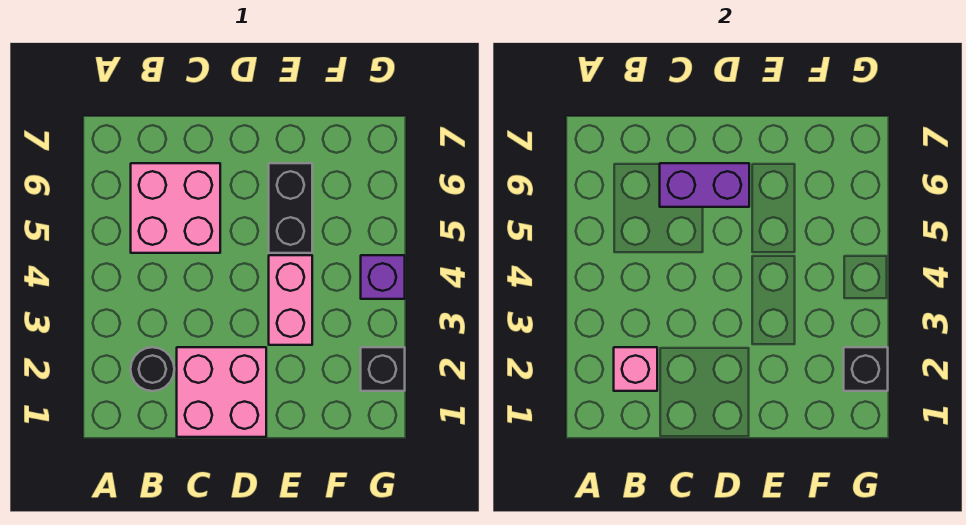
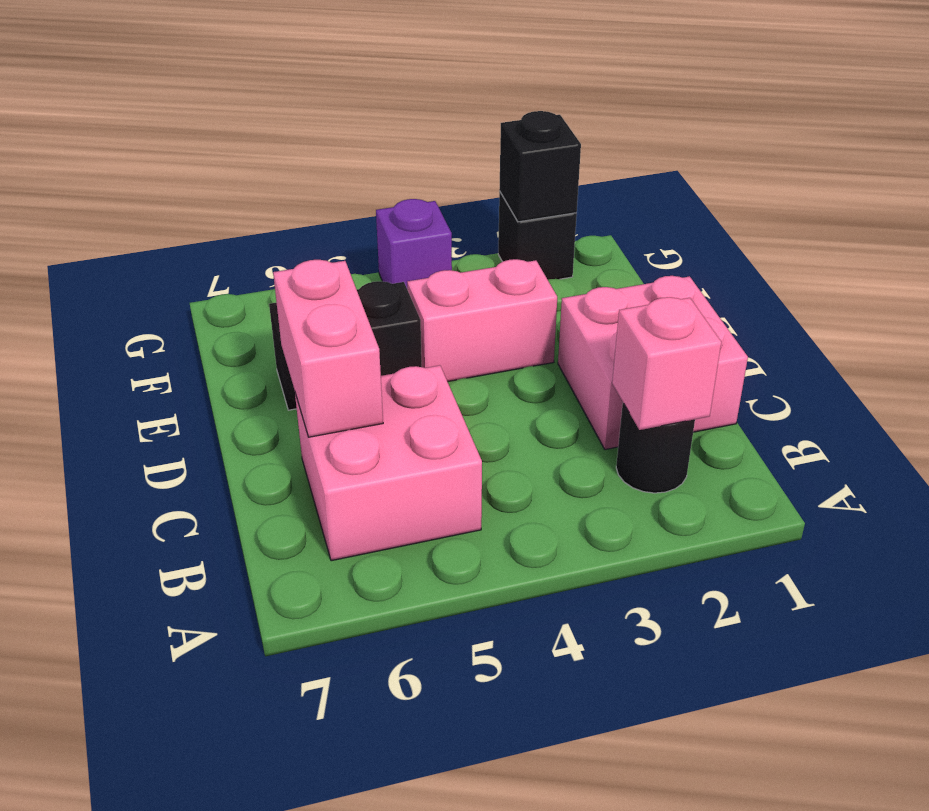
purple brick C6:D6 level 2 -> pink brick C6:D6 level 2

